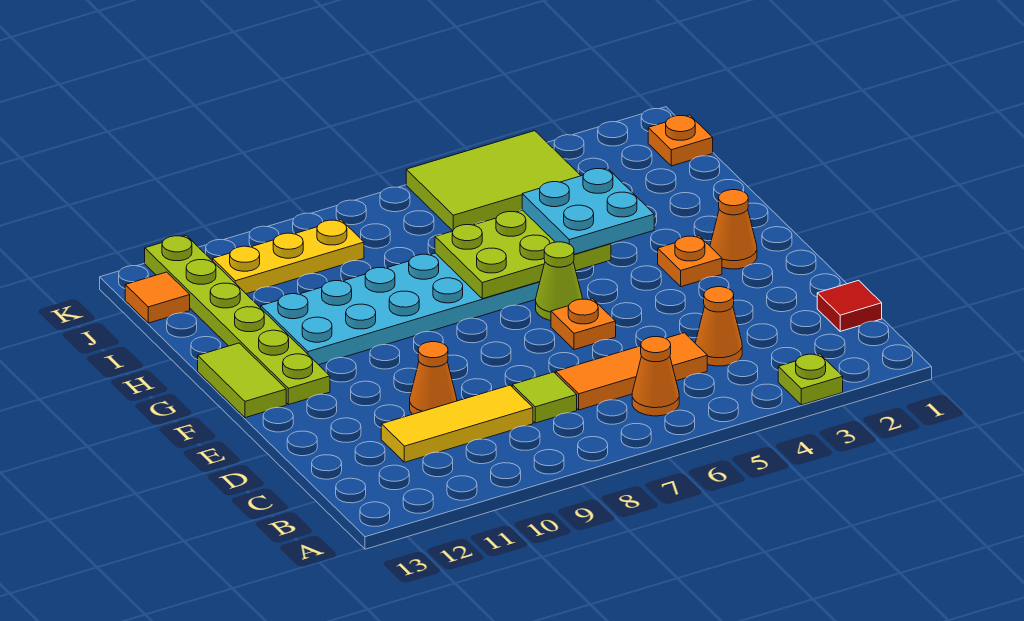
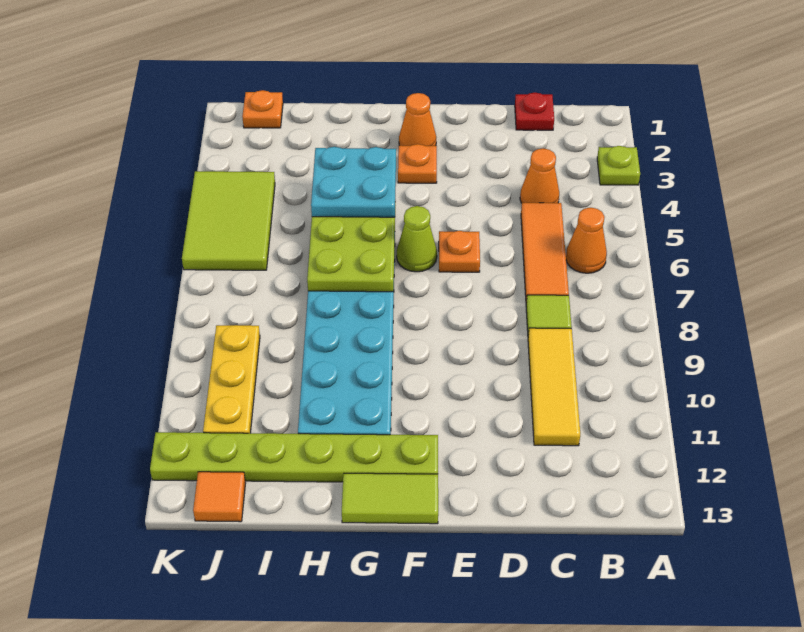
red tile C1 level 1 -> red plate C1 level 1
orange cone D10 level 1 -> none

